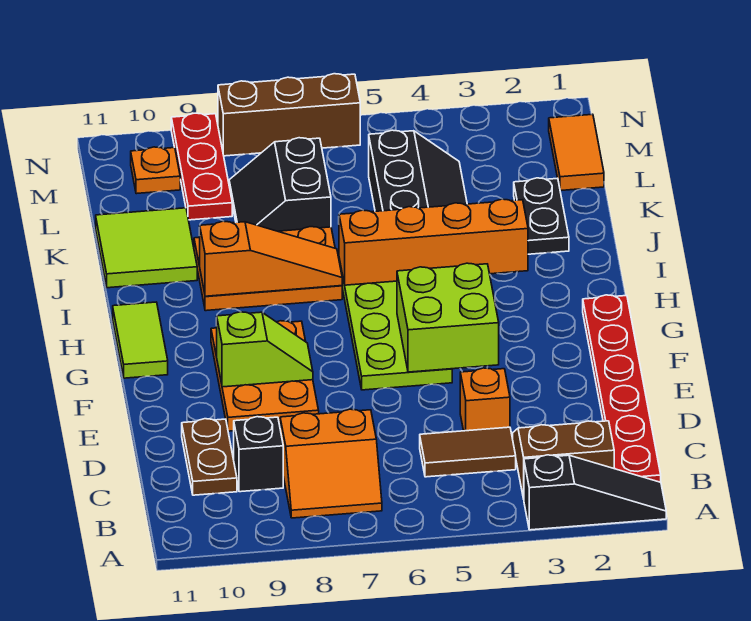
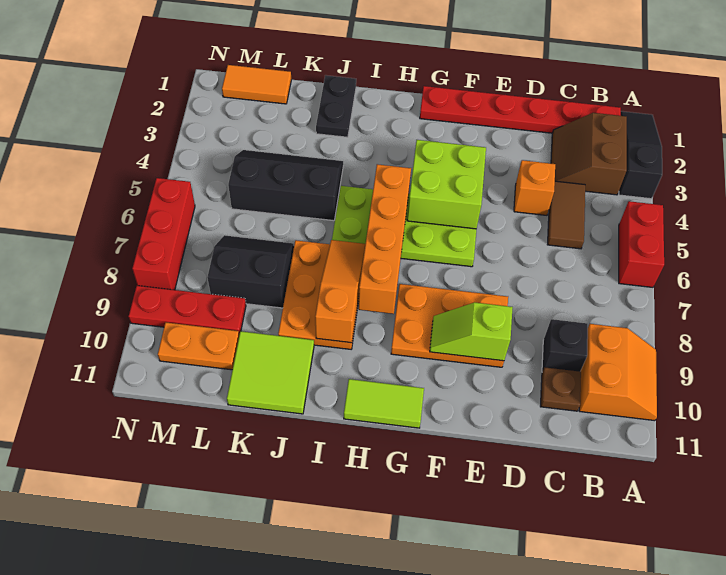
none -> red brick A5:A6 level 1
orange slope B7:C8 level 1 top C -> orange slope A9:B10 level 1 top B
brown plate C10:D10 level 1 -> brown plate C10 level 1
lime slope F8:F9 level 2 top 9 -> lime slope E9:F9 level 2 top E
orange brick I3:I6 level 2 -> orange brick H5:H8 level 2
black plate J2:K2 level 1 -> black plate J1:J2 level 1
black slope K7:L8 level 1 top 7 -> black slope K7:L8 level 1 top 8
orange plate M10 level 1 -> orange plate L10:M10 level 1
brown brick N6:N8 level 1 -> red brick N6:N8 level 1

